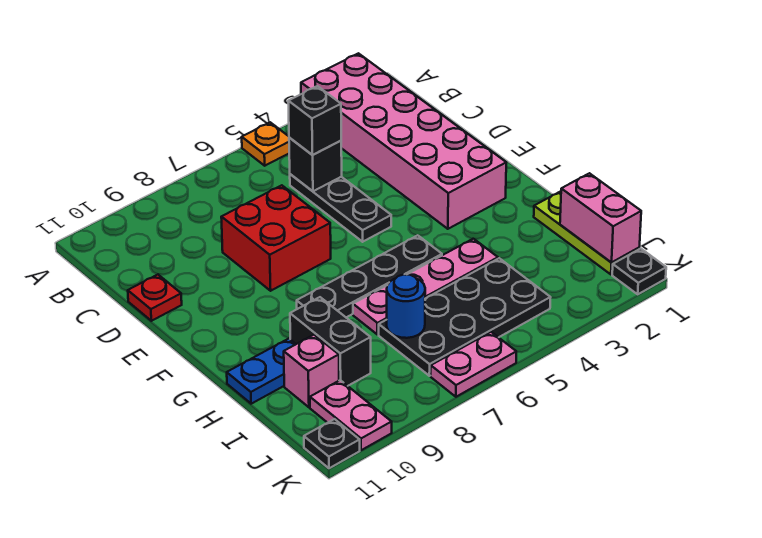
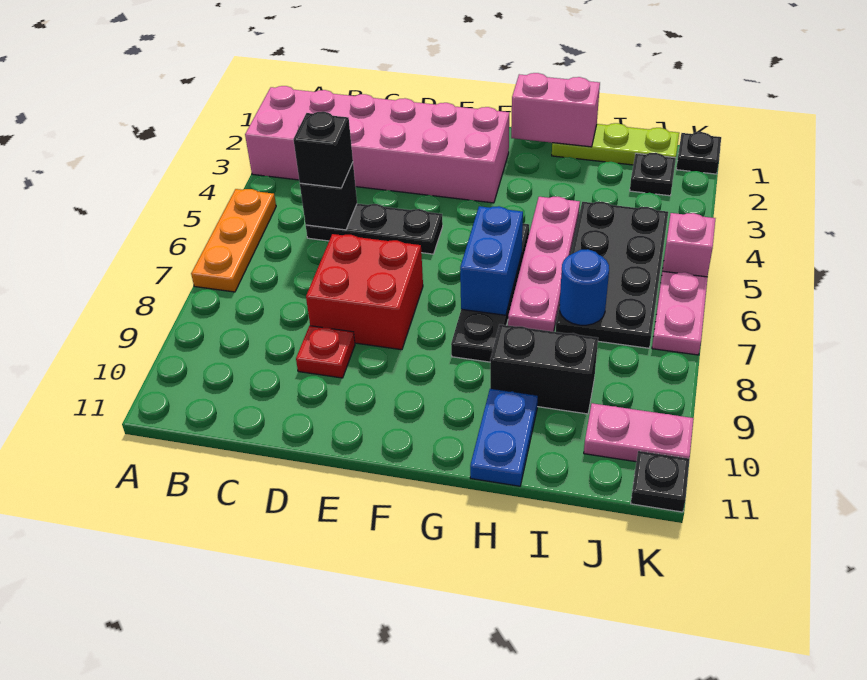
orange plate A5 level 1 -> orange plate A5:A7 level 1
red plate D11 level 1 -> red plate D9 level 1
none -> blue brick G6:G7 level 2
pink brick I1:J1 level 2 -> pink brick G1:H1 level 2
pink brick I10 level 1 -> pink brick K5 level 1
none -> black plate J2 level 1

